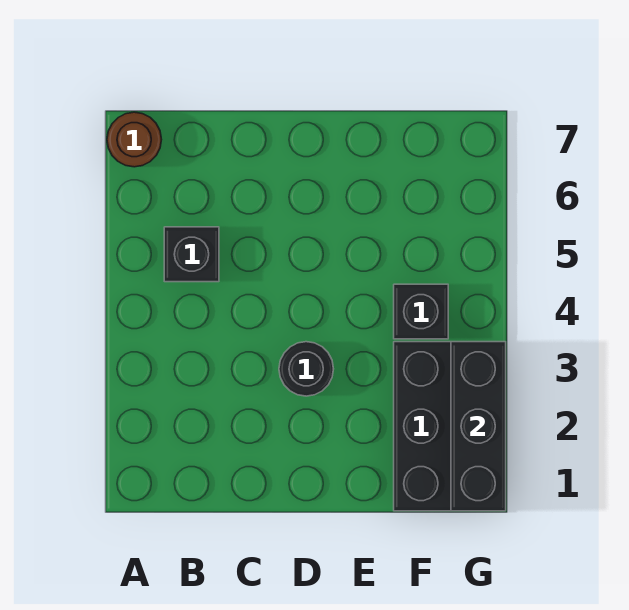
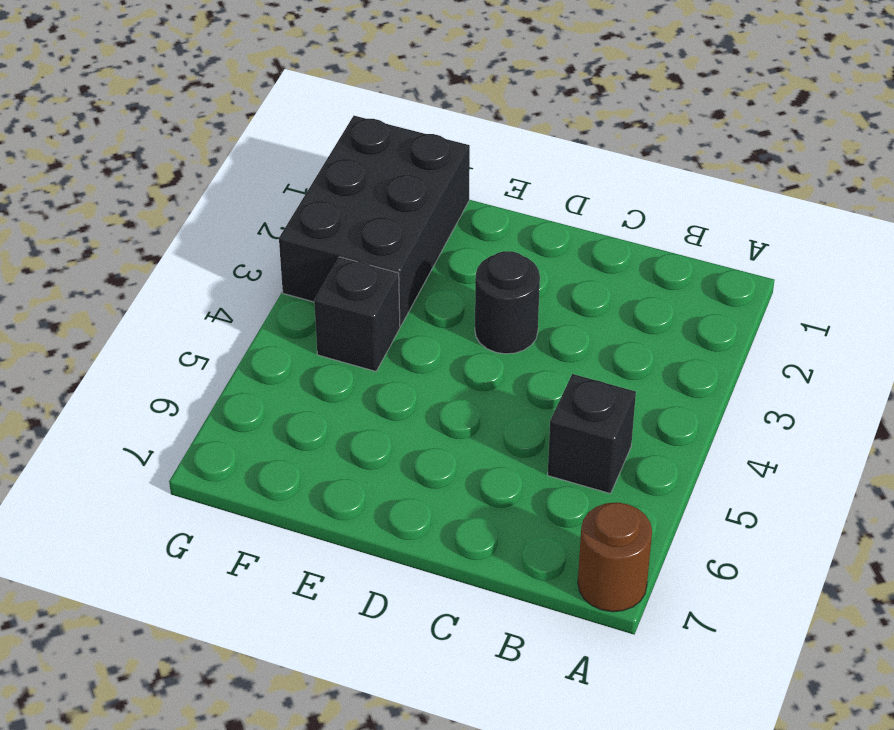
black brick G1:G3 level 2 -> none

